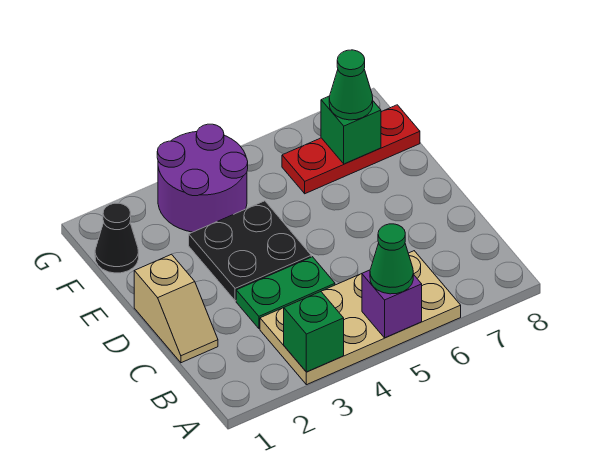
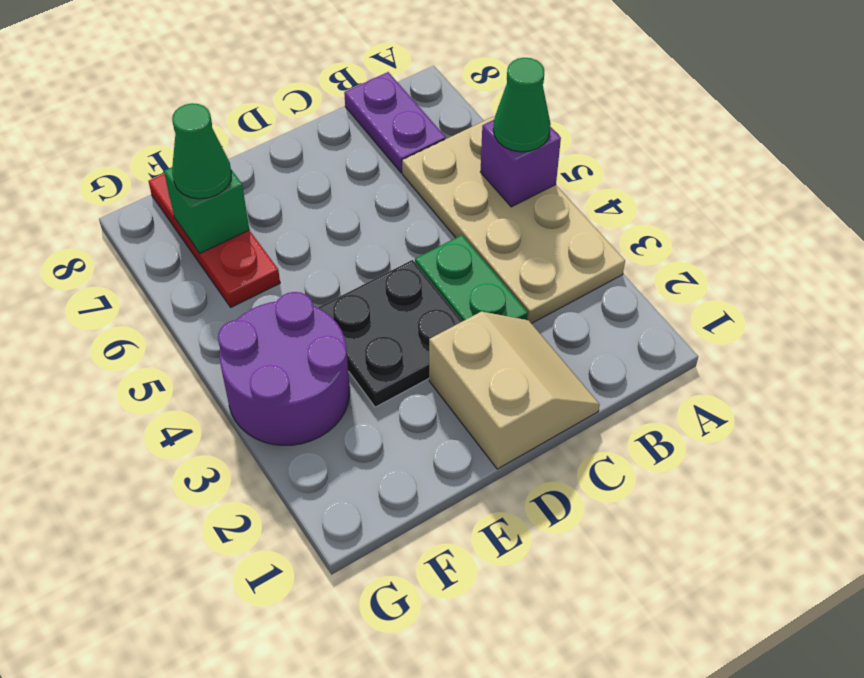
green brick A3 level 2 -> none
none -> purple plate B7:B8 level 1
tan slope C1:D1 level 1 top D -> tan slope C1:D2 level 1 top D
black cone F1 level 1 -> none

